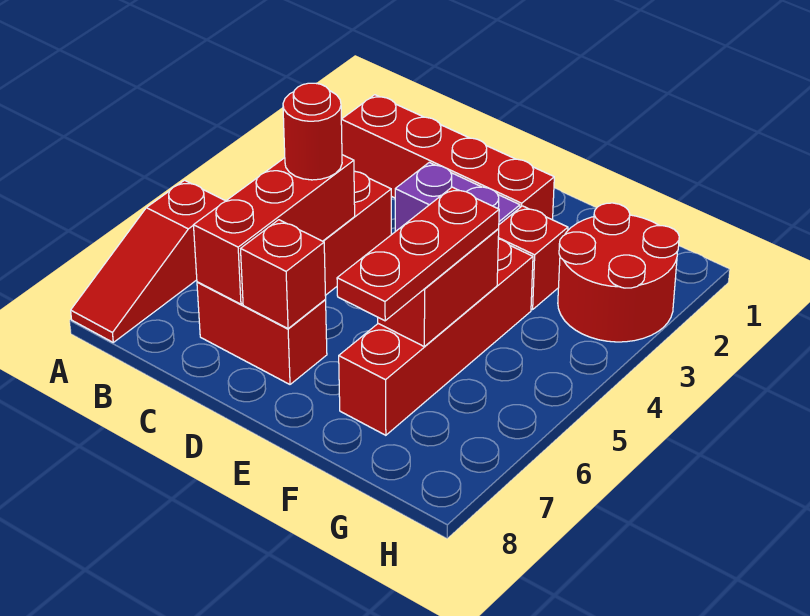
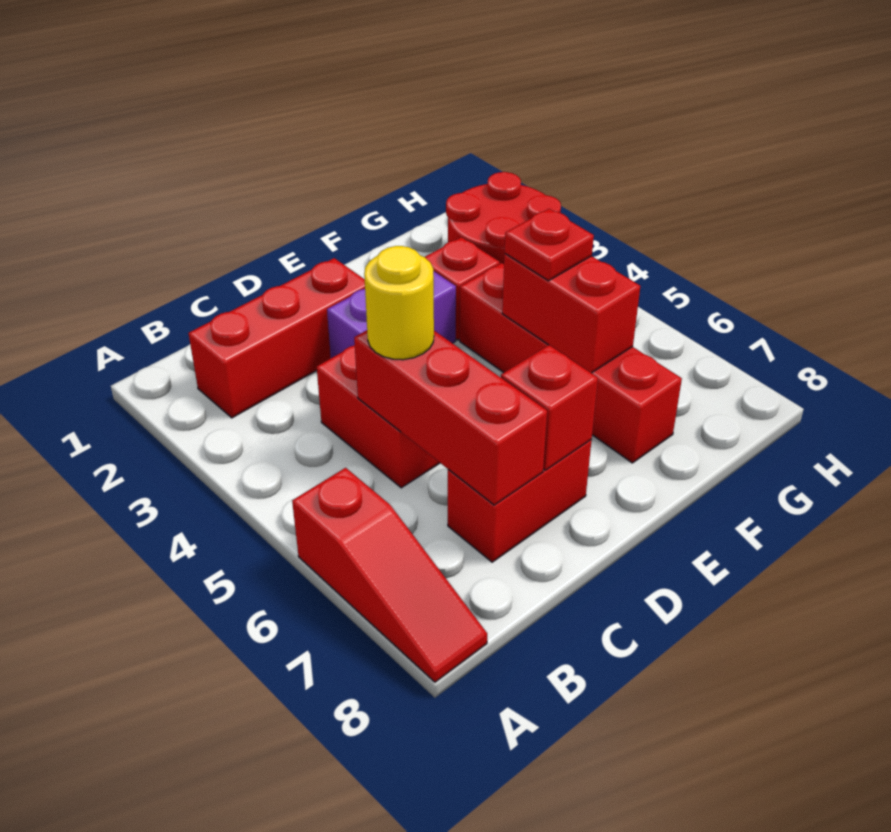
red brick B2:E2 level 1 -> red brick B2:D2 level 1
red round brick C5 level 3 -> yellow round brick C5 level 3
red plate F5:F7 level 3 -> red plate F5 level 3

